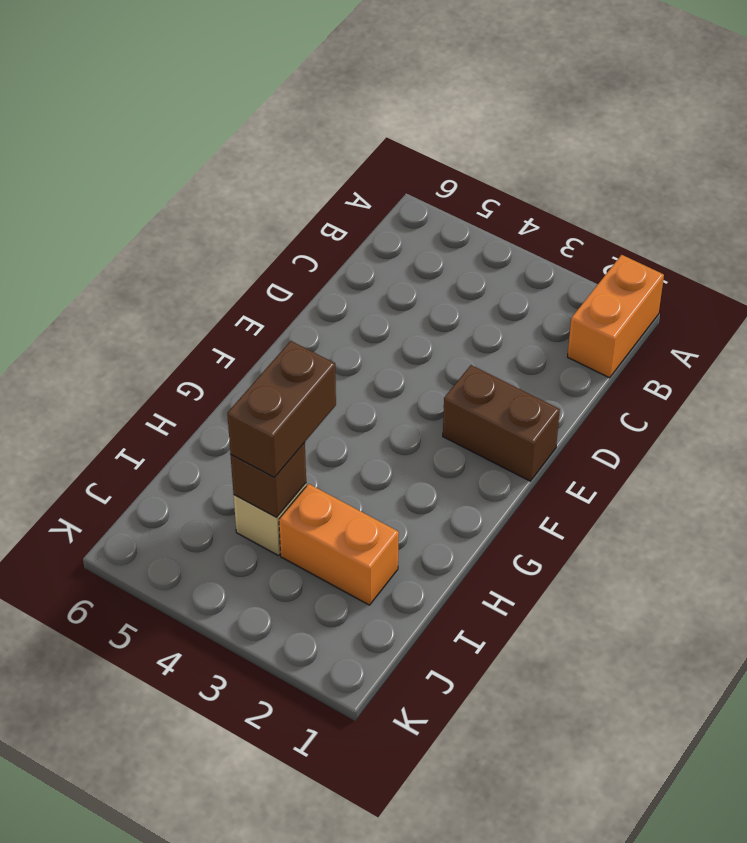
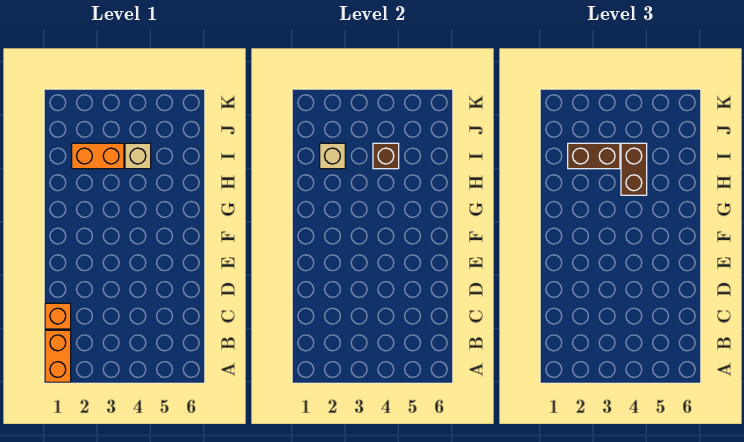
none -> orange brick C1 level 1
brown brick E1:E2 level 1 -> brown brick I2:I3 level 3
none -> tan brick I2 level 2

